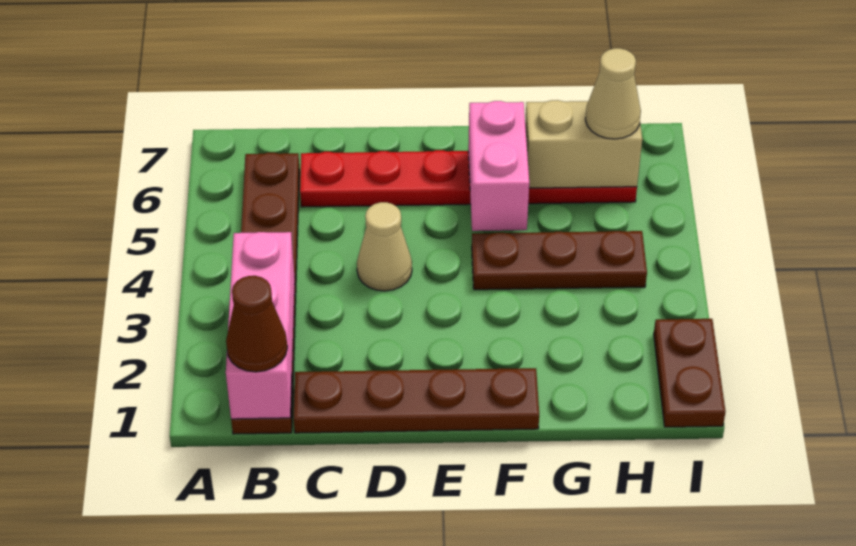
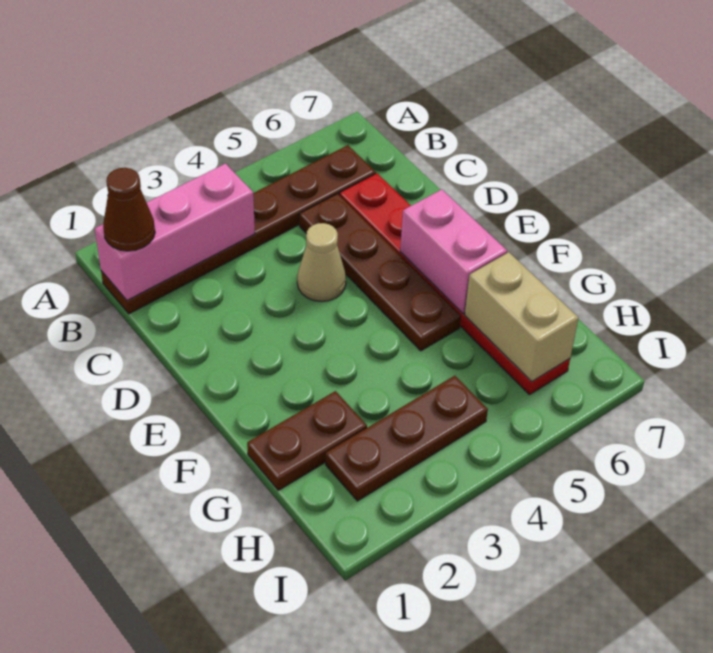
brown plate C1:F1 level 1 -> brown plate C5:F5 level 1
brown plate F4:H4 level 1 -> brown plate H2:H4 level 1
pink brick F5:F6 level 2 -> pink brick E6:F6 level 2
tan cone H6 level 3 -> none
brown plate I1:I2 level 1 -> brown plate G1:G2 level 1

